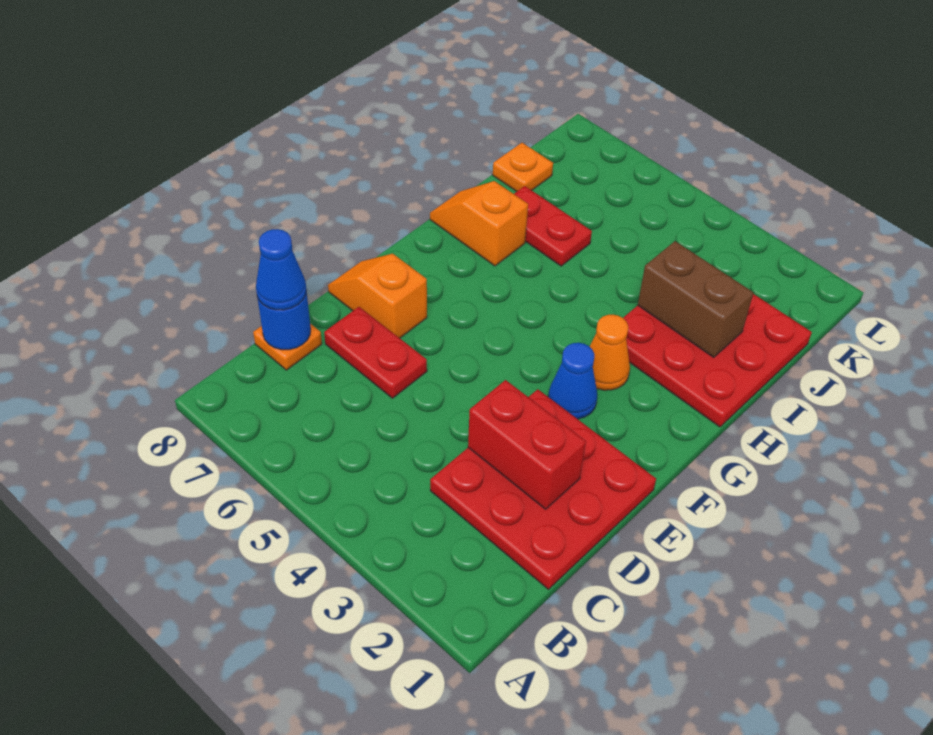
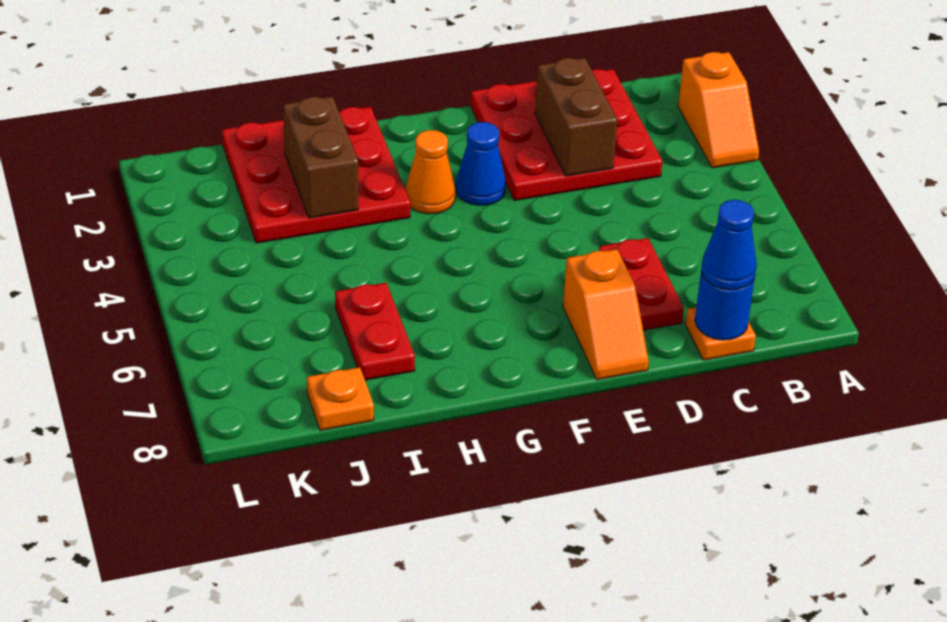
red brick D2:D3 level 2 -> brown brick D2:D3 level 2
orange slope H7:H8 level 1 top 7 -> orange slope A2:A3 level 1 top 2

